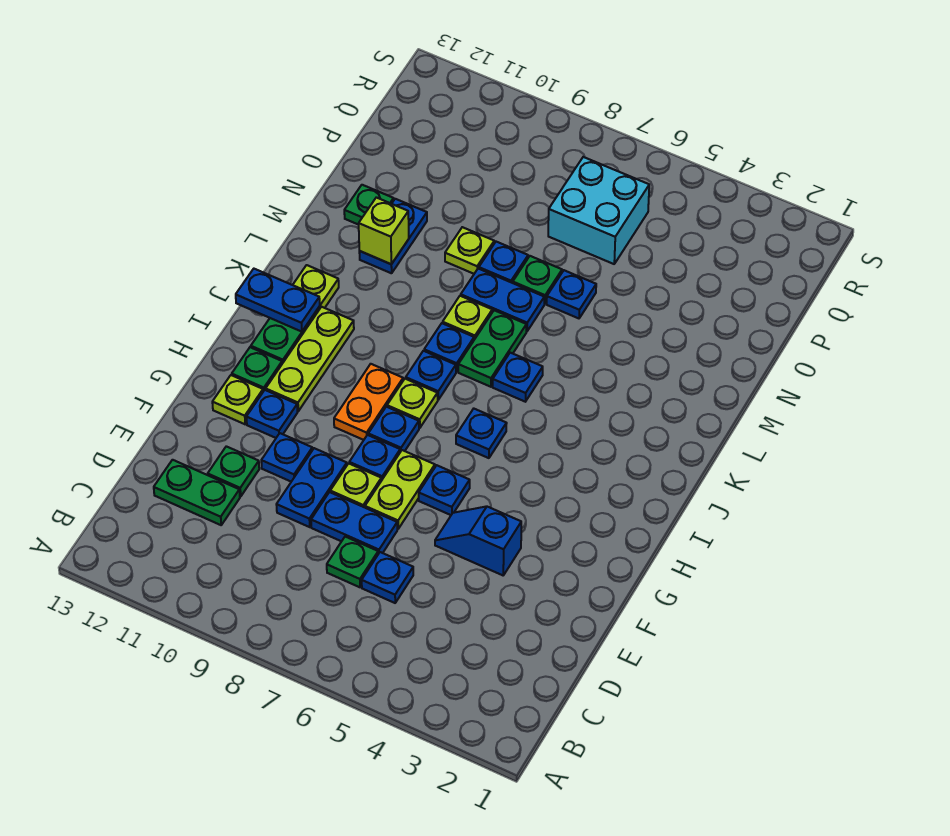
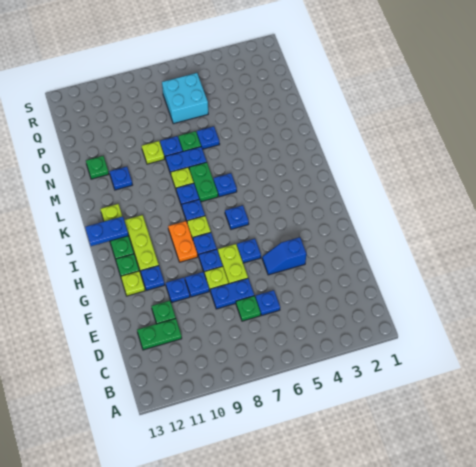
blue plate E9:F9 level 1 -> blue plate F9 level 1
blue plate M11:N11 level 1 -> blue plate M11 level 1
lime brick M11 level 2 -> none

